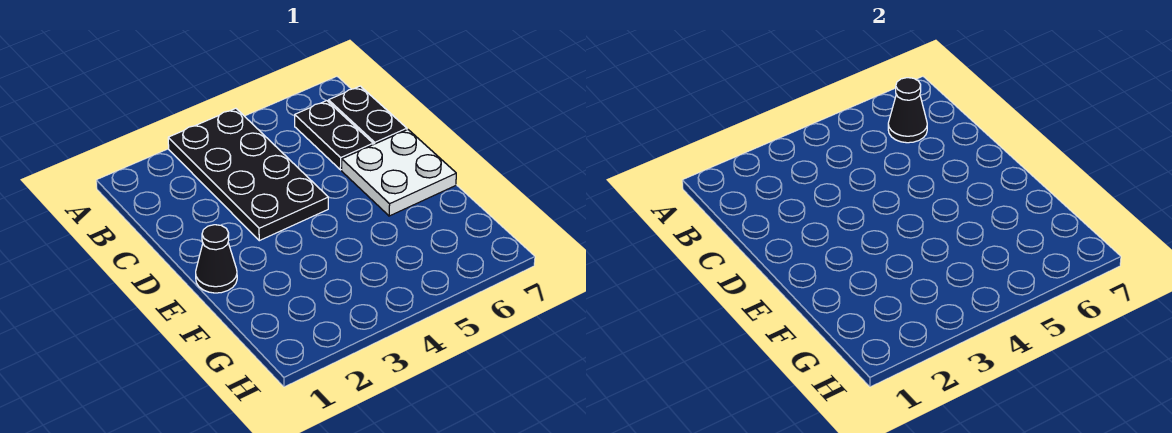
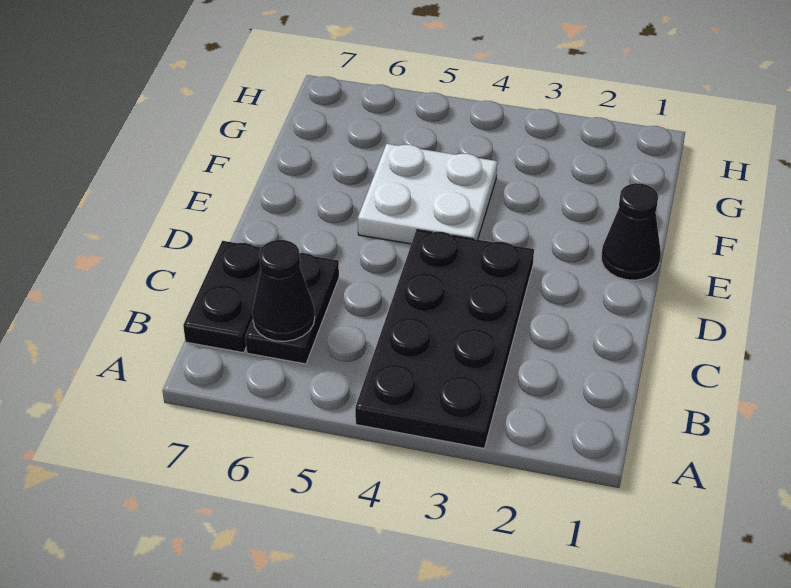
white plate D6:E7 level 1 -> white plate E4:F5 level 1

